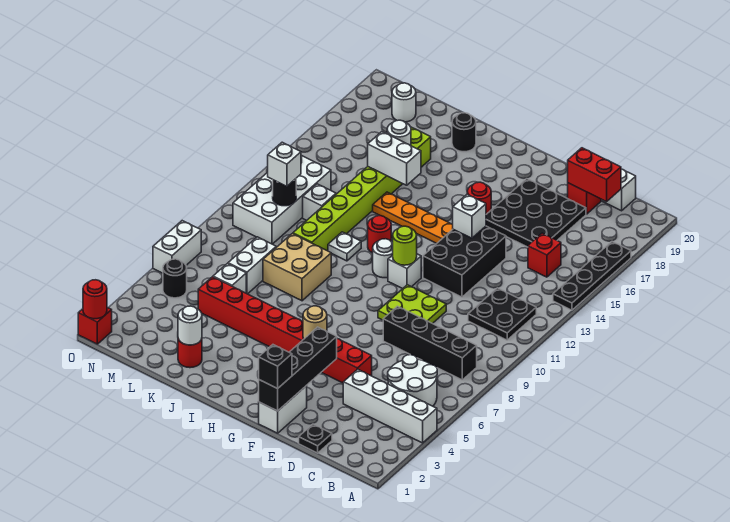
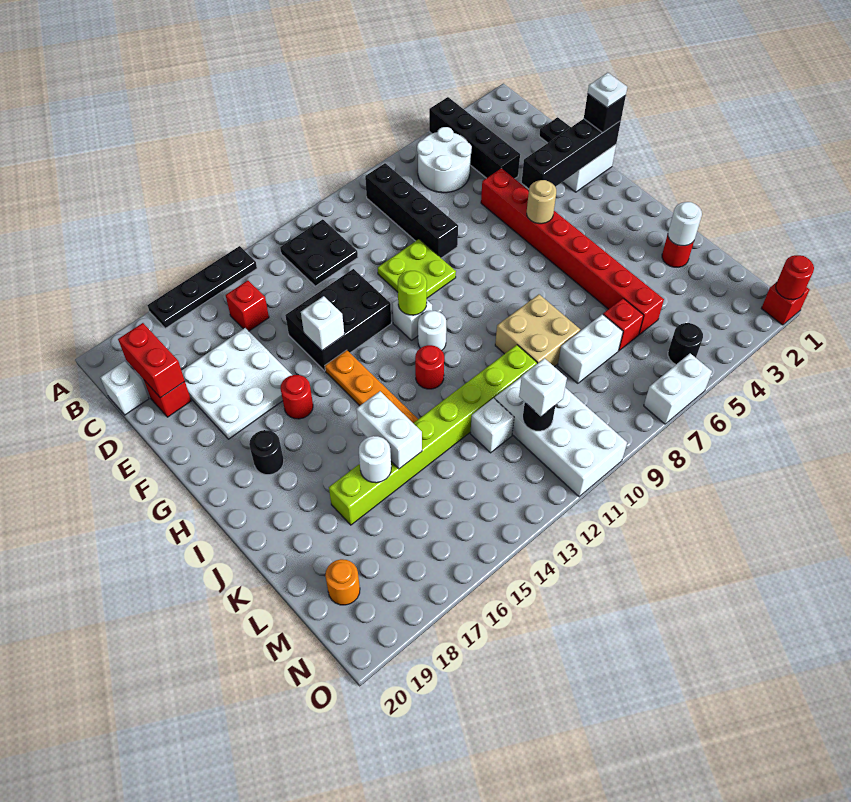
white brick A4:D4 level 1 -> black brick A4:D4 level 1
black plate D16:F18 level 1 -> white plate D16:F18 level 1
white plate J11 level 1 -> white plate F1 level 4
black round brick J19 level 1 -> black round brick H18 level 1
white brick L6 level 1 -> red brick L6 level 1
white brick M10:N13 level 1 -> white brick L10:O11 level 1
white round brick M19 level 1 -> orange round brick M19 level 1

